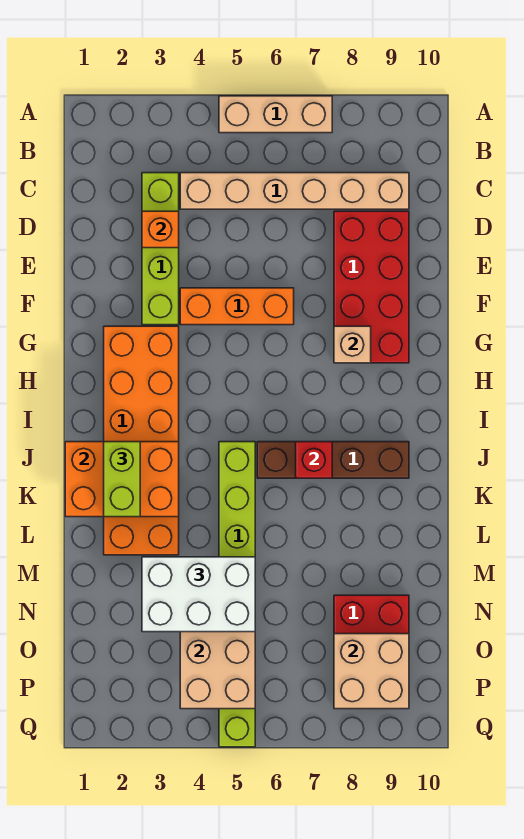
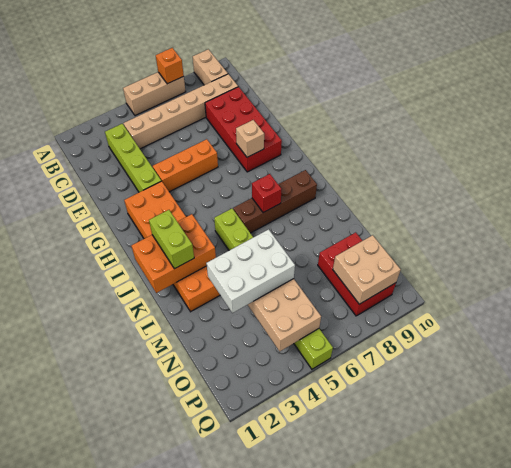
none -> tan brick A9:B9 level 1
orange brick D3 level 2 -> orange brick A7 level 2

